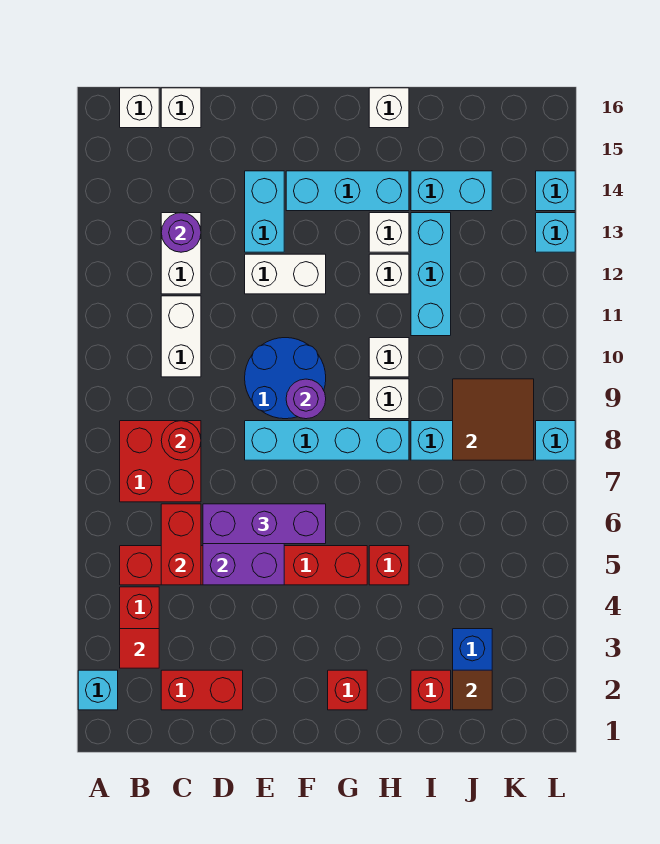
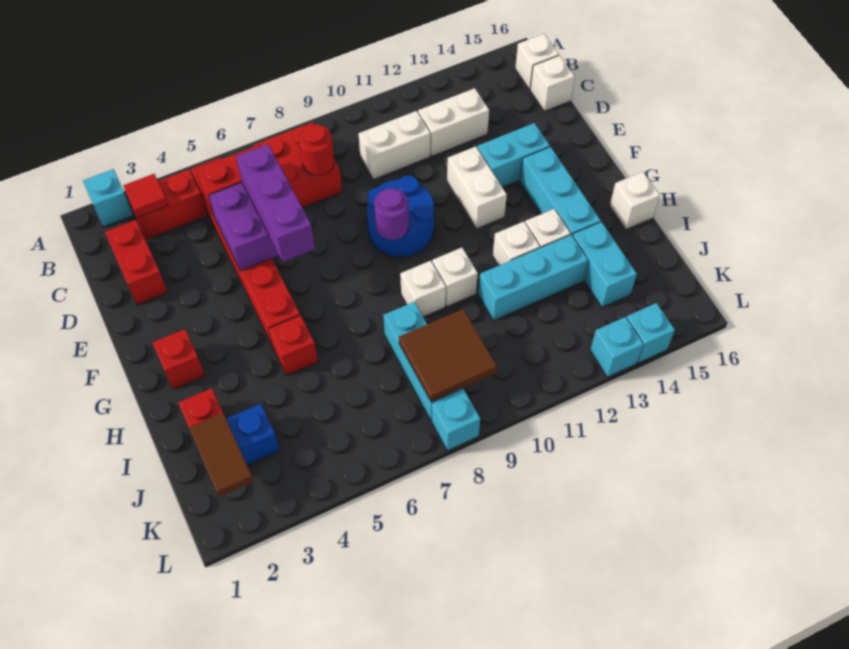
purple round brick C13 level 2 -> none
cyan brick E8:H8 level 1 -> none
brown tile J2 level 2 -> brown tile J2:K2 level 2

